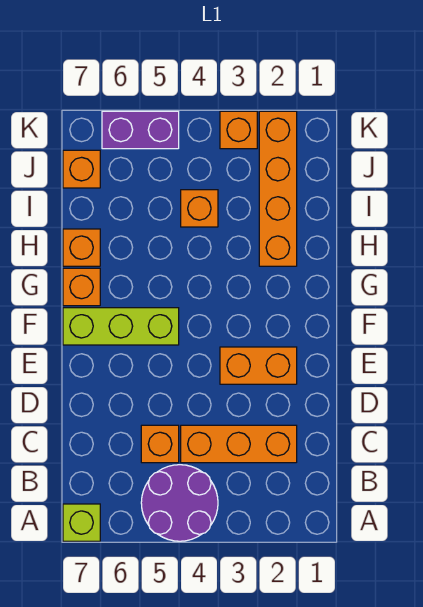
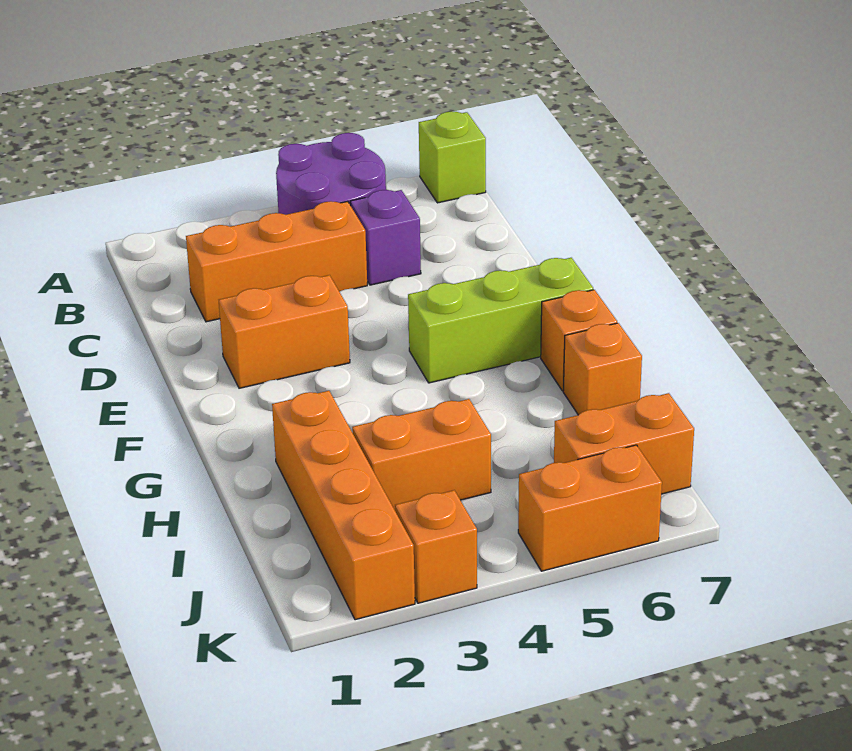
orange brick C5 level 1 -> purple brick C5 level 1
orange brick I4 level 1 -> orange brick I3:I4 level 1
orange brick J7 level 1 -> orange brick J6:J7 level 1
purple brick K5:K6 level 1 -> orange brick K5:K6 level 1

